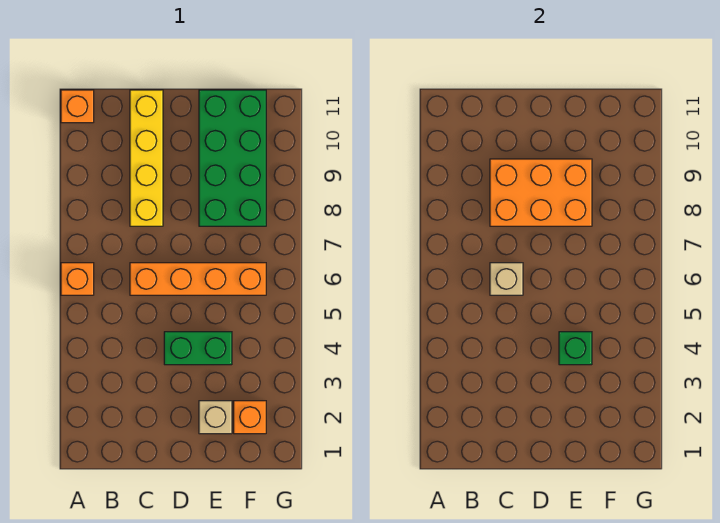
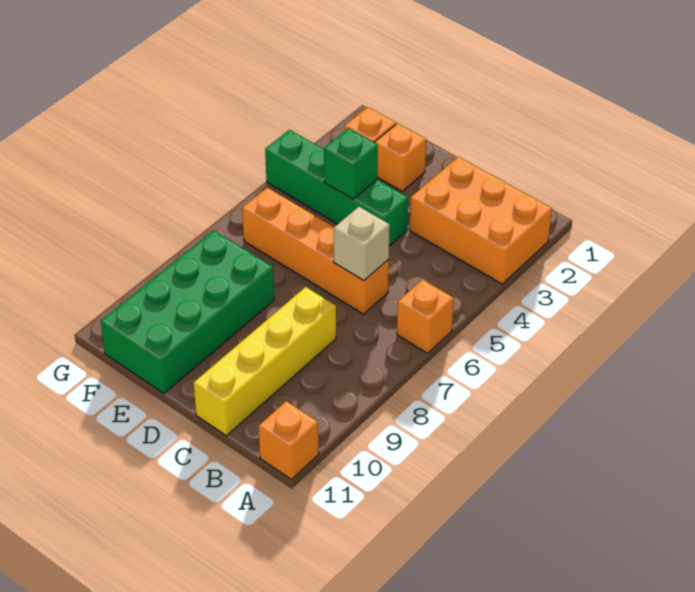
orange brick C8:E9 level 2 -> orange brick A2:C3 level 1
green brick D4:E4 level 1 -> green brick D4:G4 level 1
tan brick E2 level 1 -> orange brick E2 level 1

